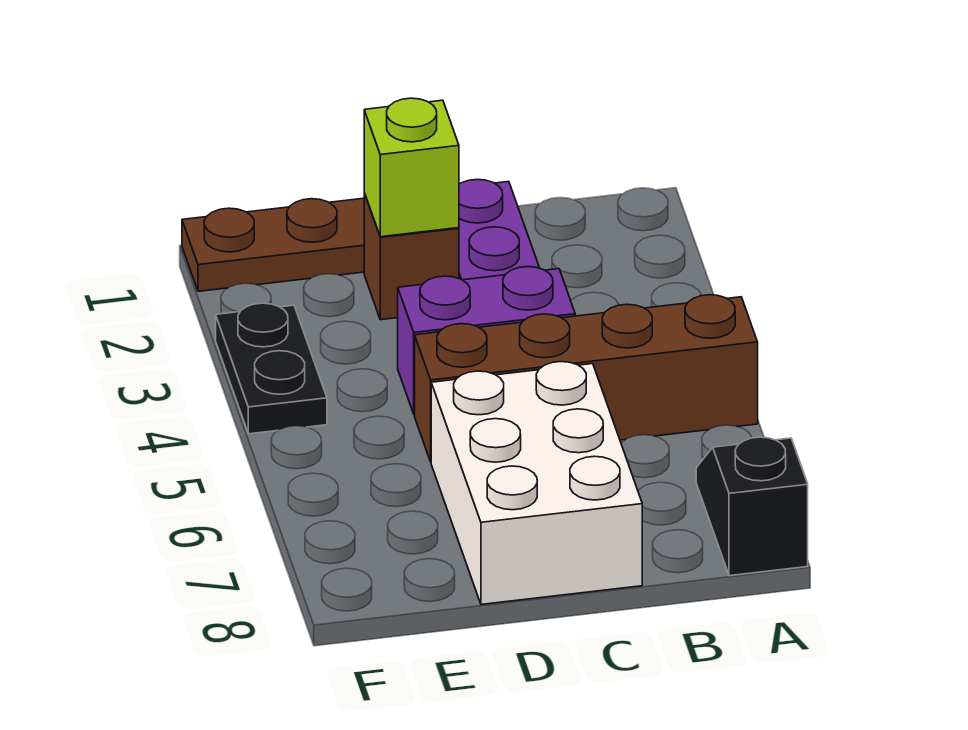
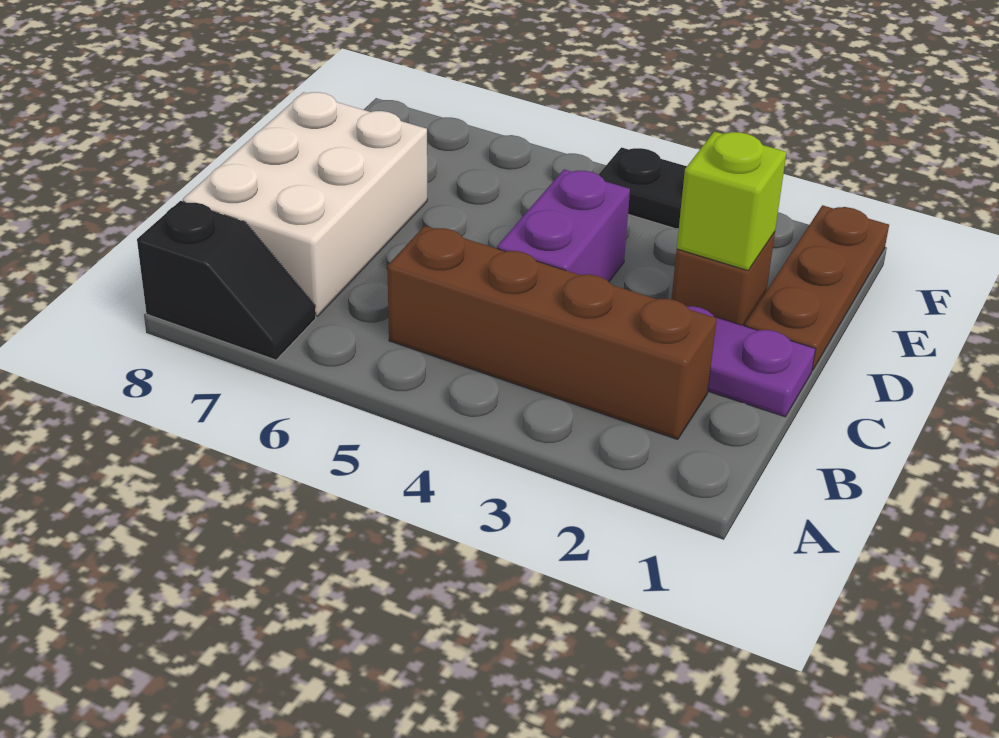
brown brick A5:D5 level 1 -> brown brick B2:B5 level 1
white brick C6:D8 level 1 -> white brick B7:D8 level 1

